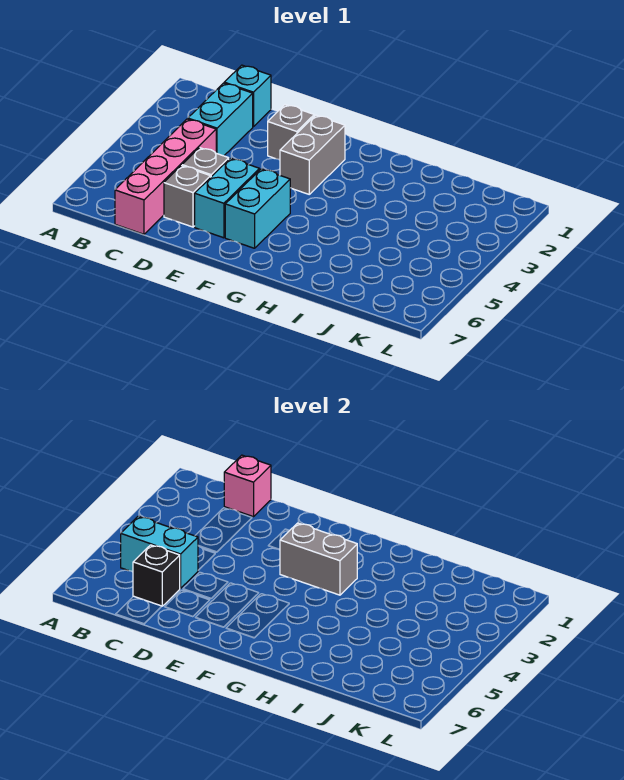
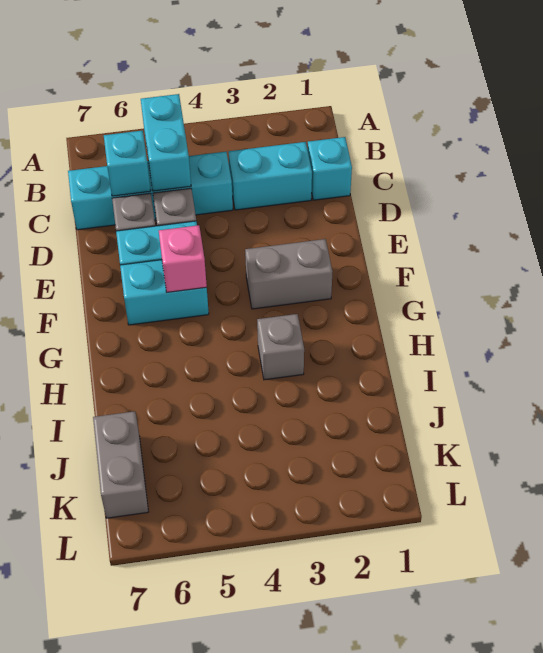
pink brick C1 level 2 -> pink brick F5 level 2
pink brick C4:C7 level 1 -> cyan brick C4:C7 level 1
black brick C6 level 2 -> cyan brick C6 level 2
grey brick E2 level 1 -> grey brick H3 level 1
grey brick F3:G3 level 2 -> grey brick J7:K7 level 1

